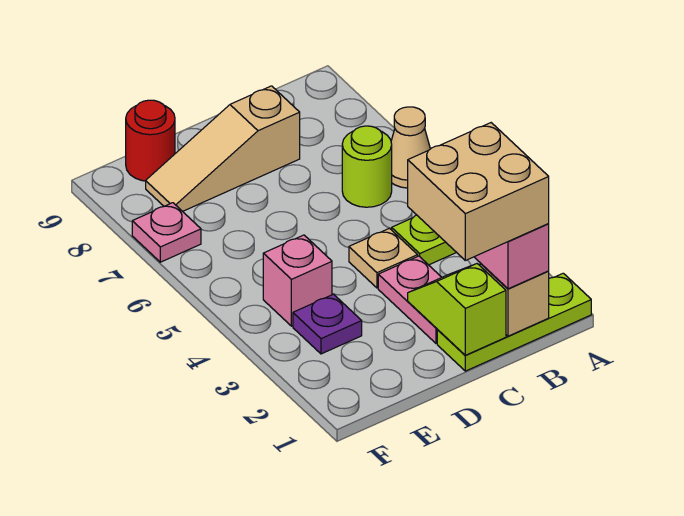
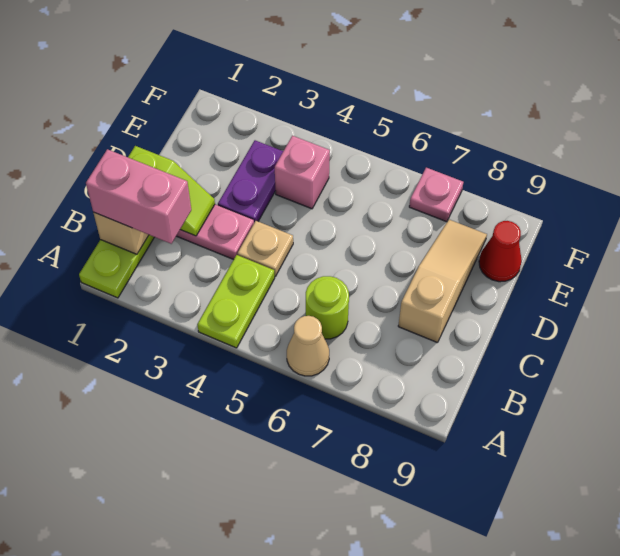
tan brick B1:C2 level 4 -> none
purple plate E3 level 1 -> purple plate D3:E3 level 1
red round brick E9 level 1 -> red cone E9 level 1

